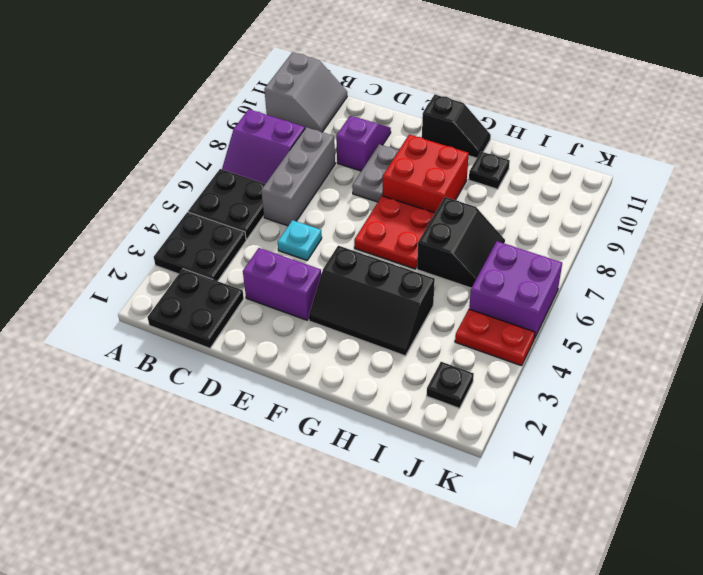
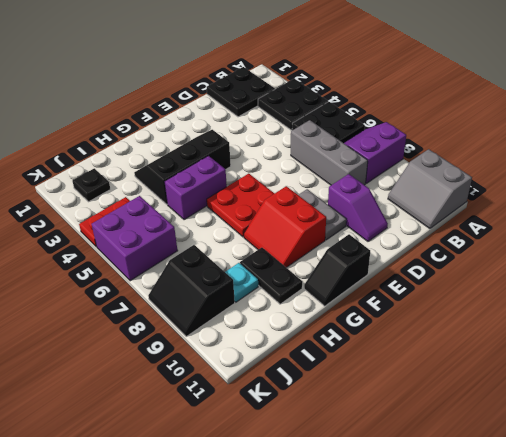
purple brick D3:E3 level 1 -> purple brick G5:H5 level 1
cyan plate D5 level 1 -> cyan plate I9 level 1
red brick F8:G9 level 1 -> red slope F8:G9 level 1 top F
black slope H6:I7 level 1 top H -> black slope J8:K9 level 1 top J
black plate H10 level 1 -> black plate H9:H10 level 1

